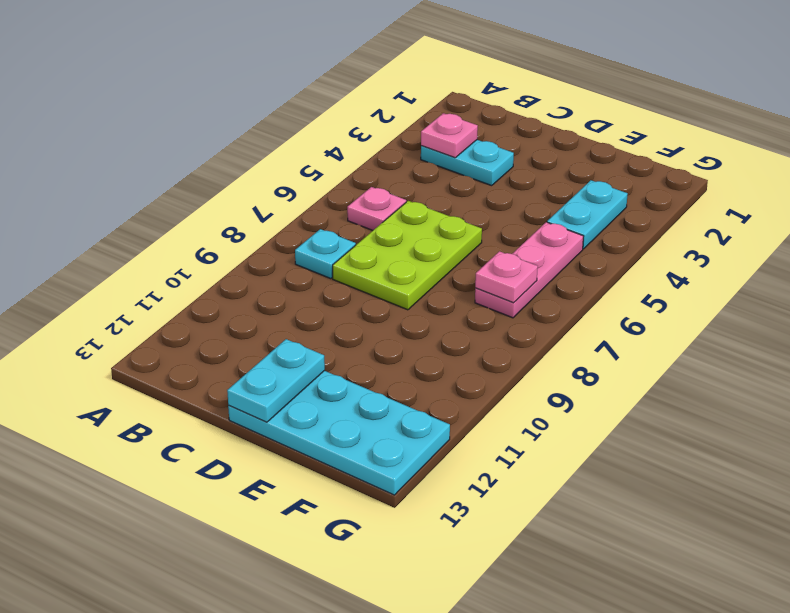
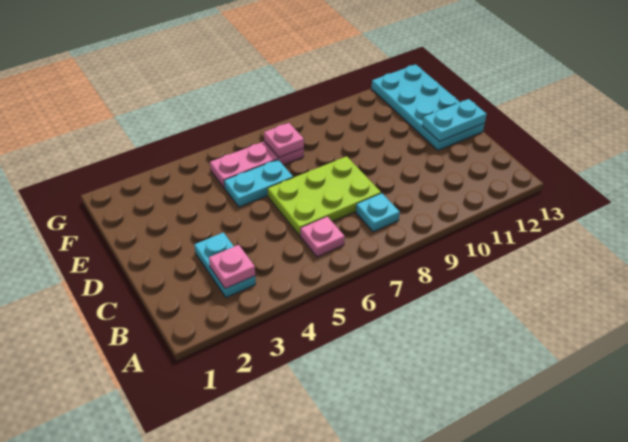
cyan plate F3:F4 level 1 -> cyan plate E5:E6 level 1

